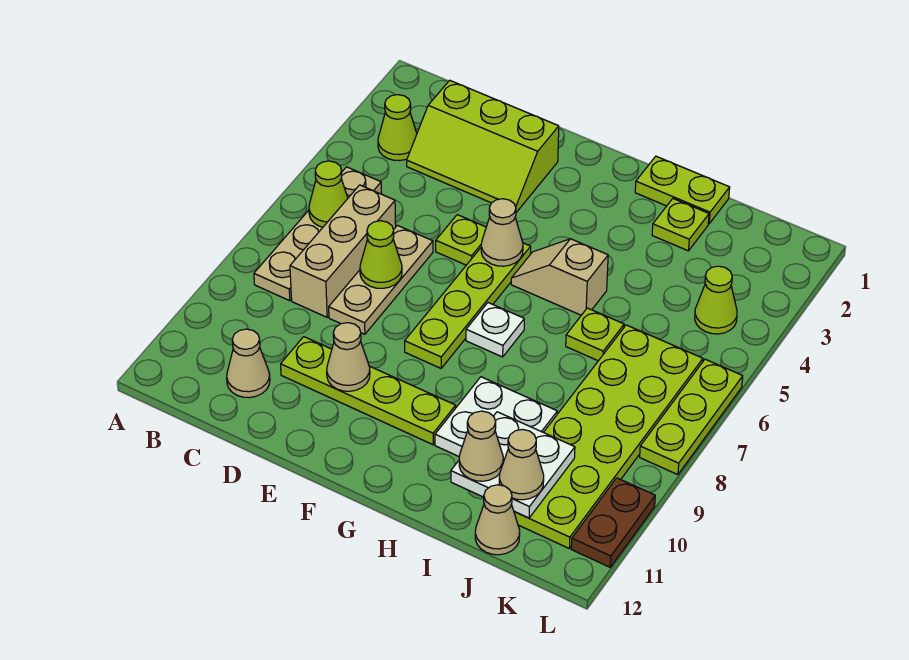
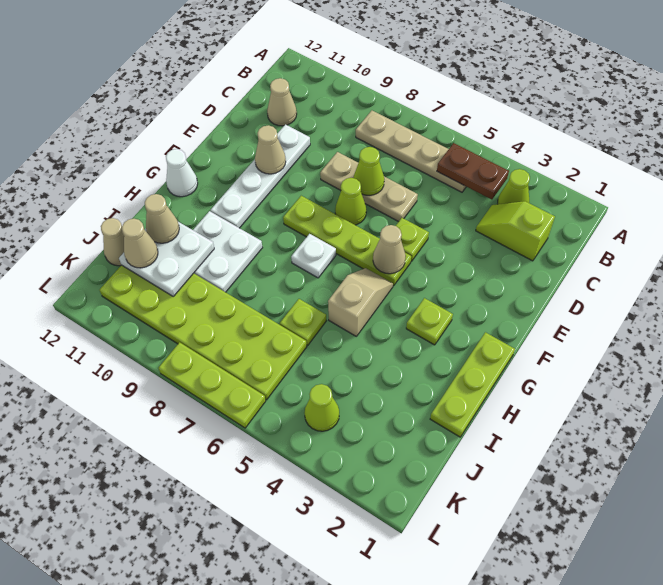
lime cone B6 level 2 -> lime cone E7 level 1
lime slope C2:E3 level 1 top 2 -> lime slope C2:C3 level 1 top 2
tan brick C6:C8 level 1 -> none
lime plate D10:G10 level 1 -> white plate D10:G10 level 1
none -> white cone G12 level 1
lime plate H1:I1 level 1 -> lime plate G1:I1 level 1
lime plate I2 level 1 -> lime plate G3 level 1
brown plate L10:L11 level 1 -> brown plate B4:B5 level 2

